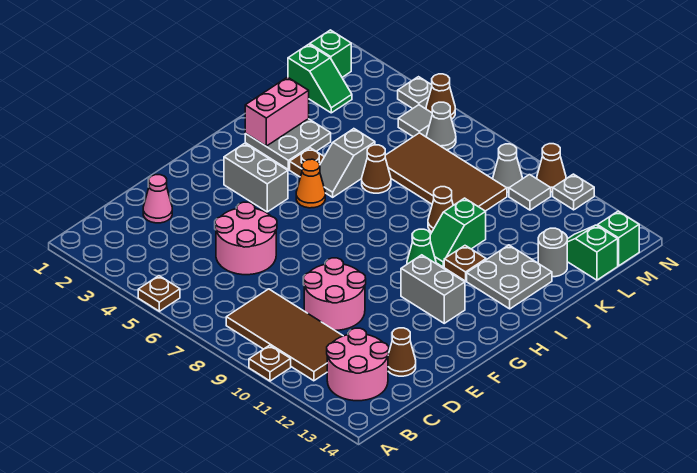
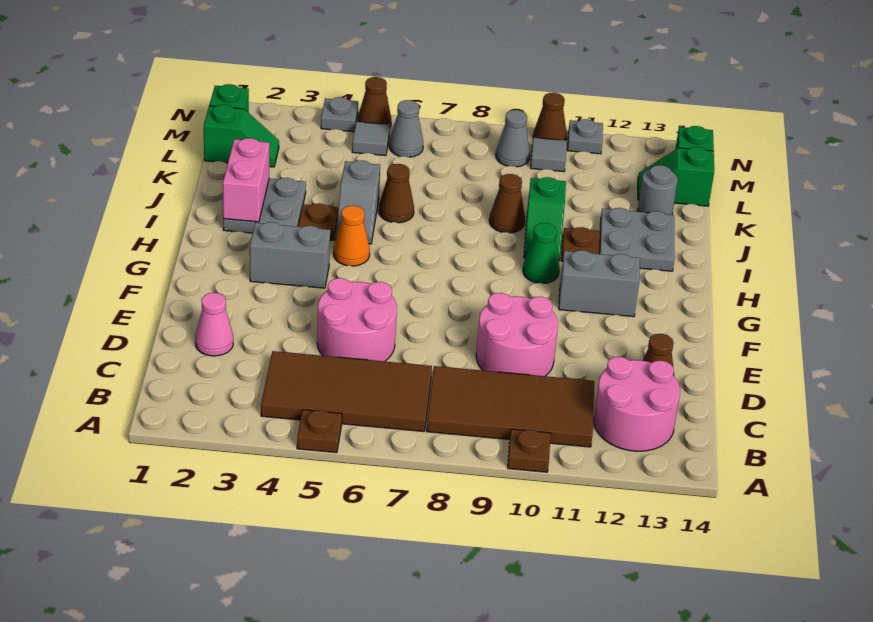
brown tile K6:L9 level 1 -> brown tile B4:C7 level 1

